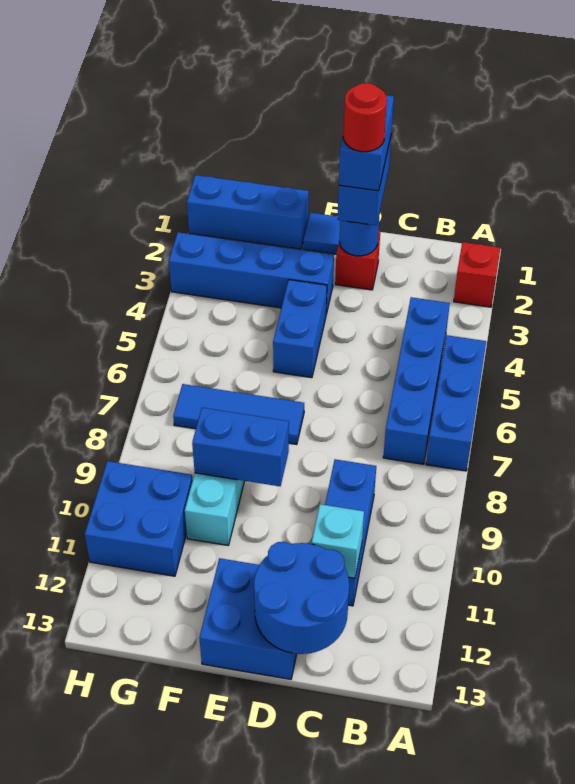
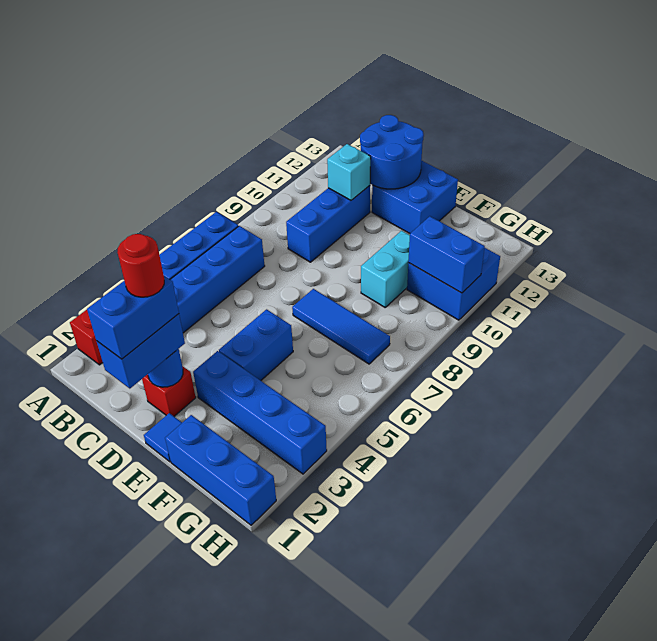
blue brick E9:F9 level 2 -> blue brick G10:H10 level 2

